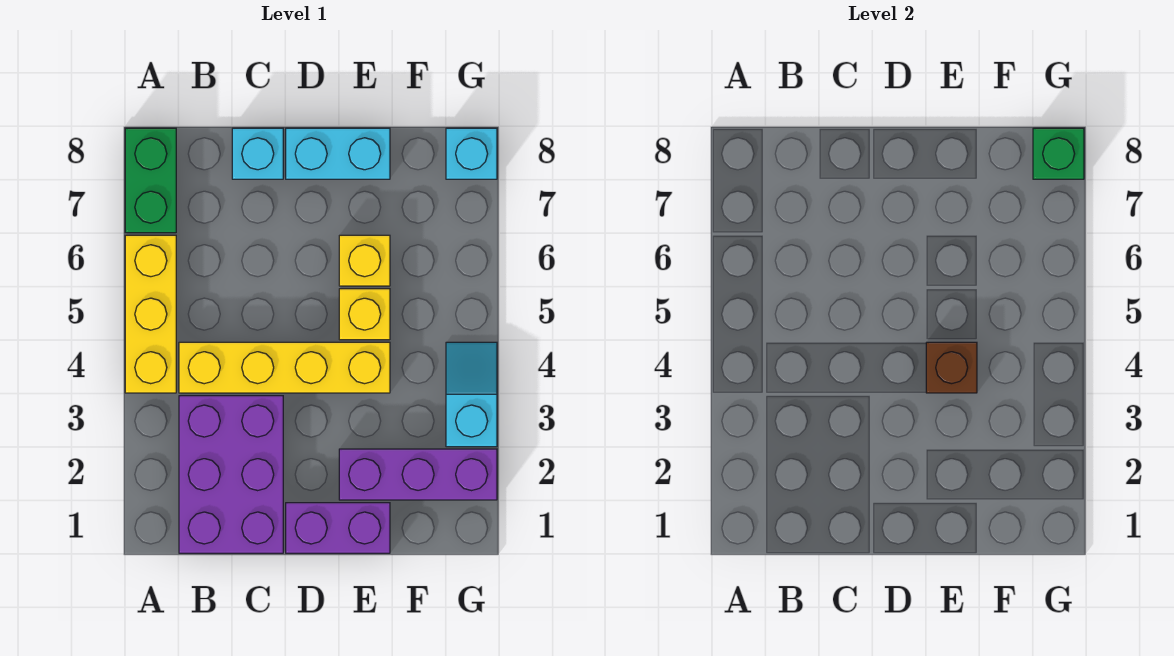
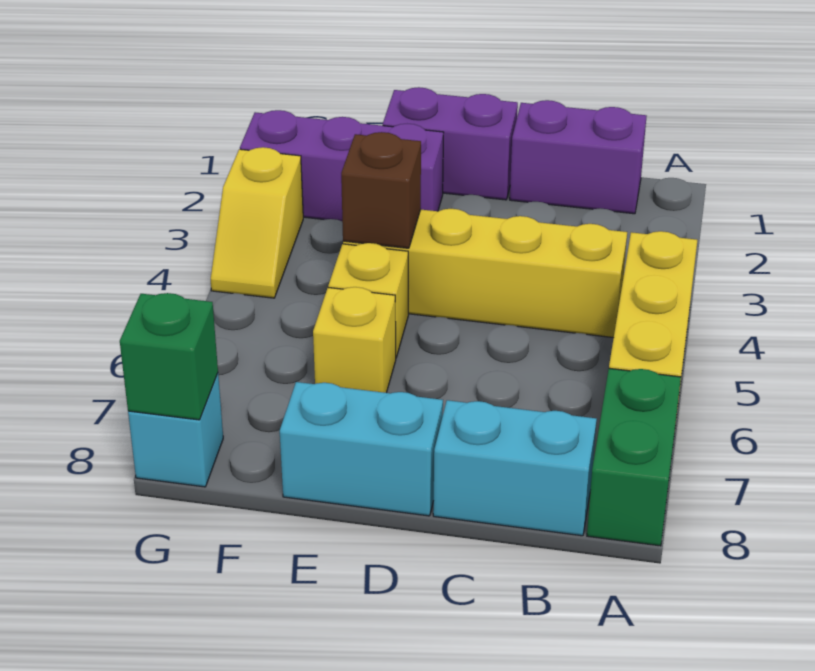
purple brick B1:C3 level 1 -> purple brick B1:C1 level 1
cyan brick C8 level 1 -> cyan brick B8:C8 level 1
cyan slope G3:G4 level 1 top 3 -> yellow slope G3:G4 level 1 top 3

